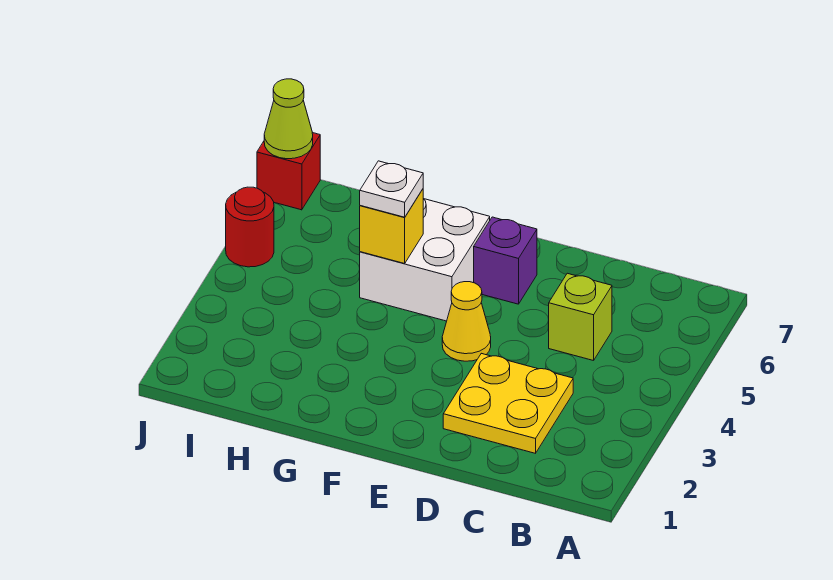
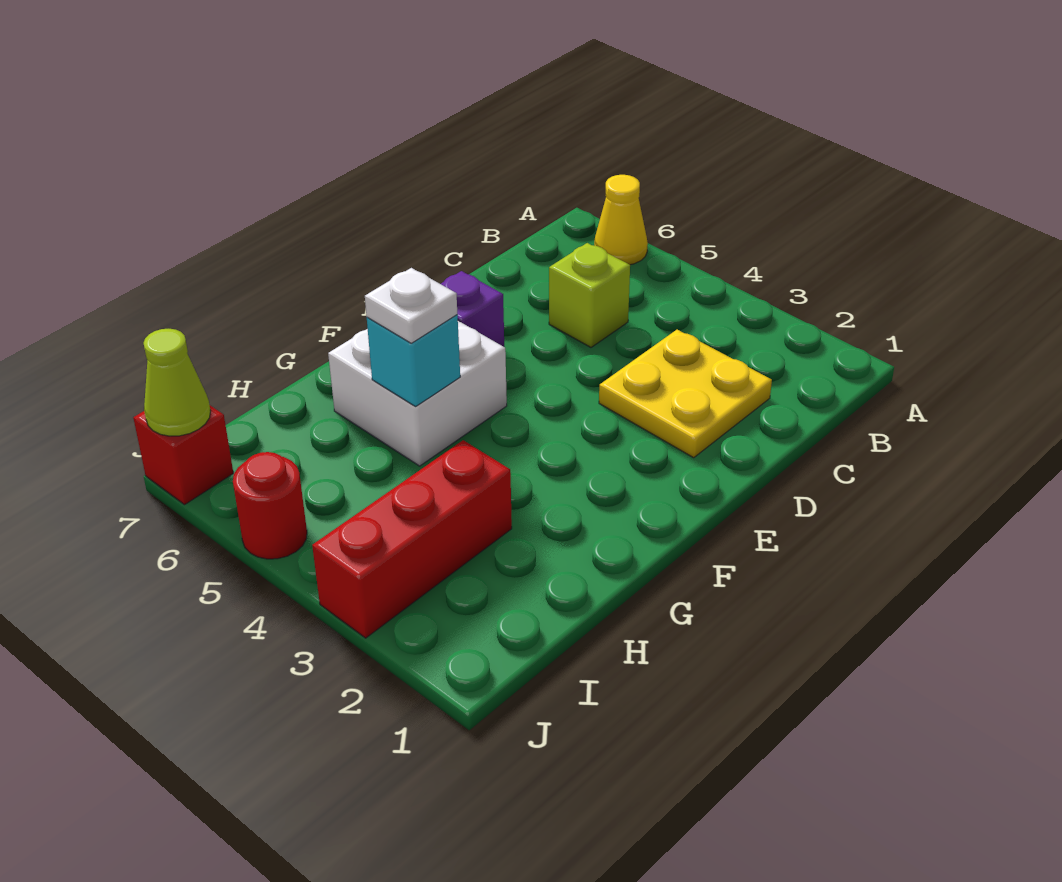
yellow cone E4 level 1 -> yellow cone A6 level 1
yellow brick G5 level 2 -> cyan brick G5 level 2
none -> red brick H3:J3 level 1

